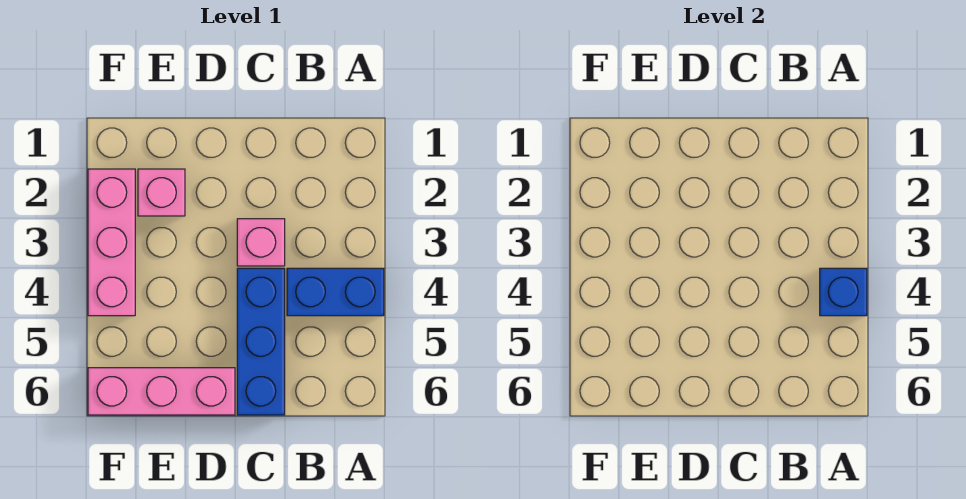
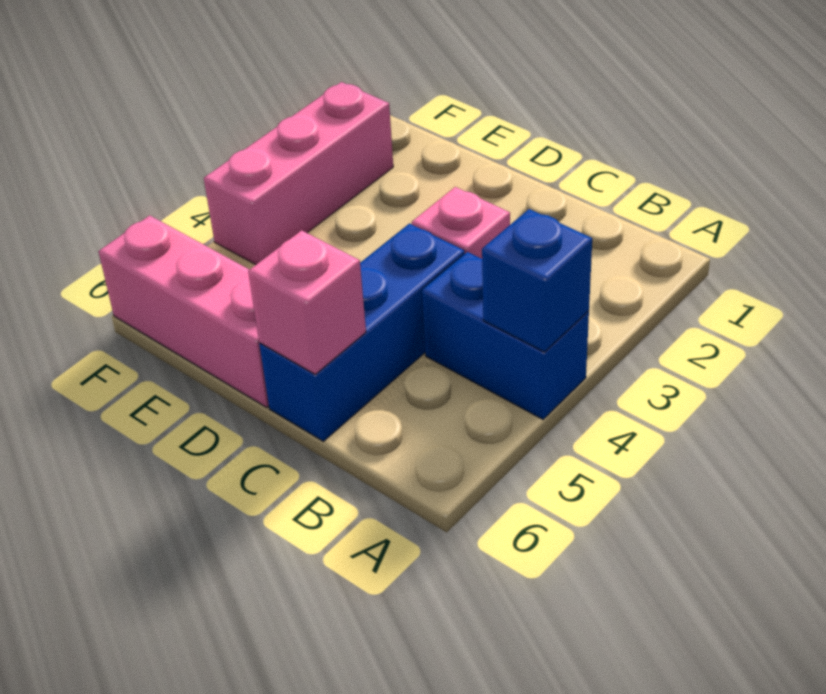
pink brick E2 level 1 -> pink brick C6 level 2

